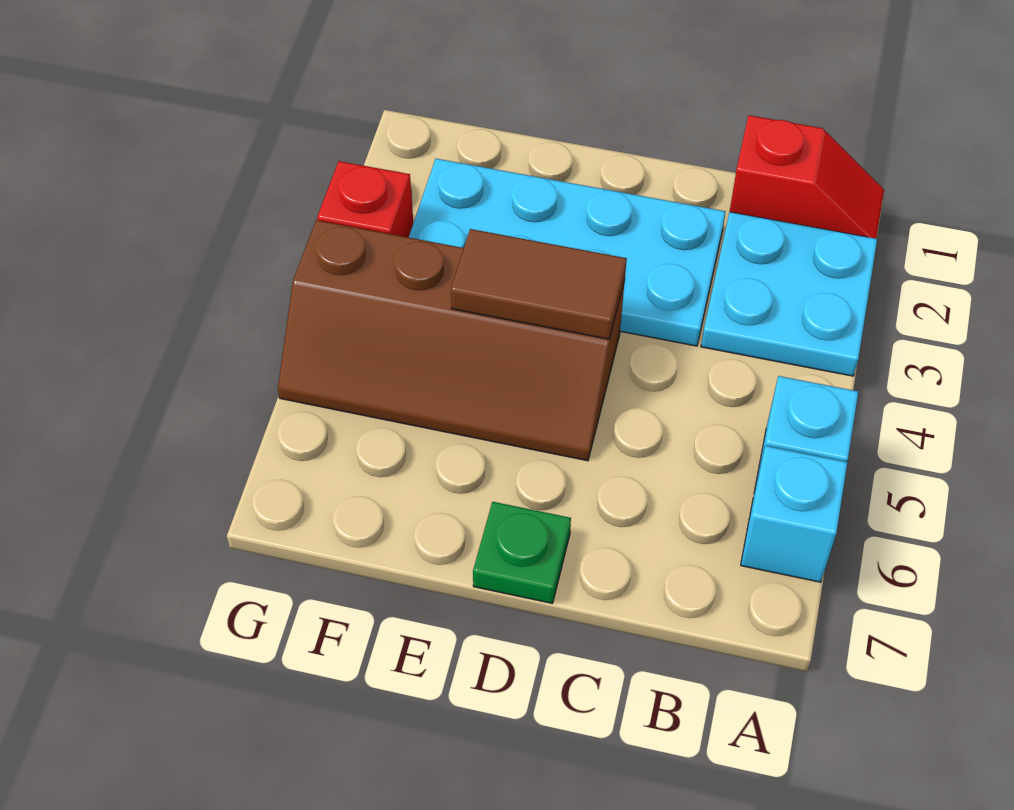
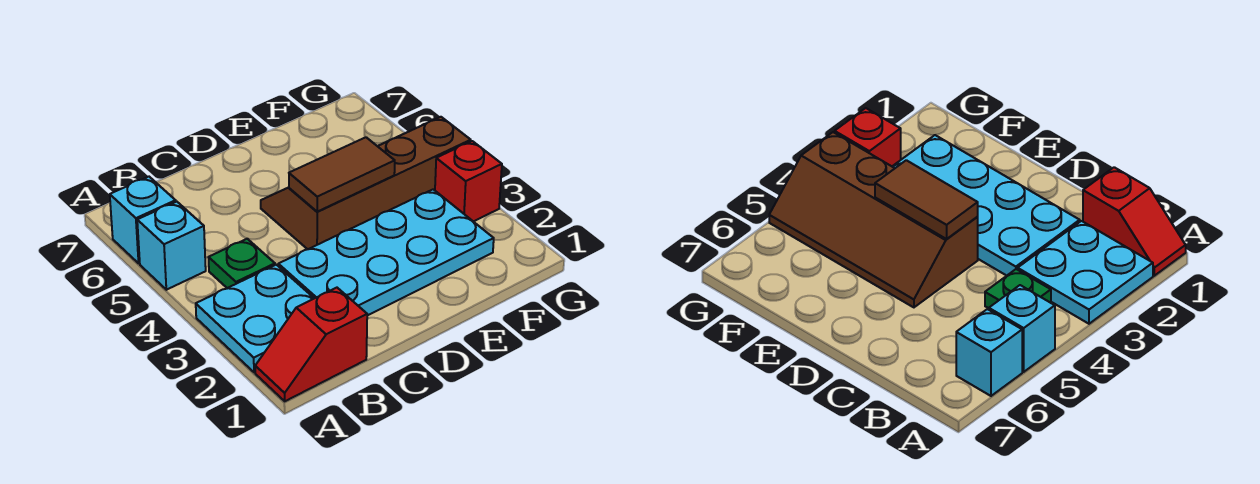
green plate D7 level 1 -> green plate B4 level 1

